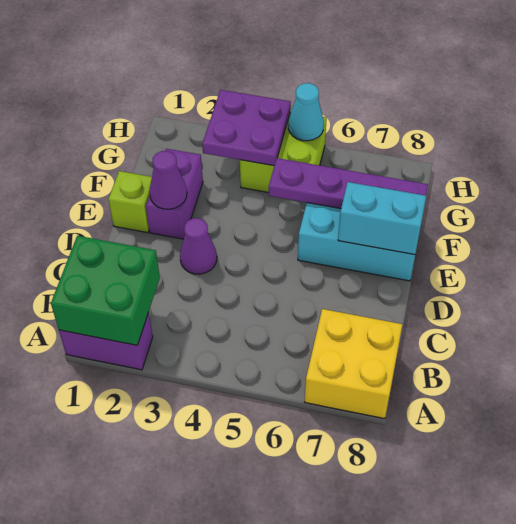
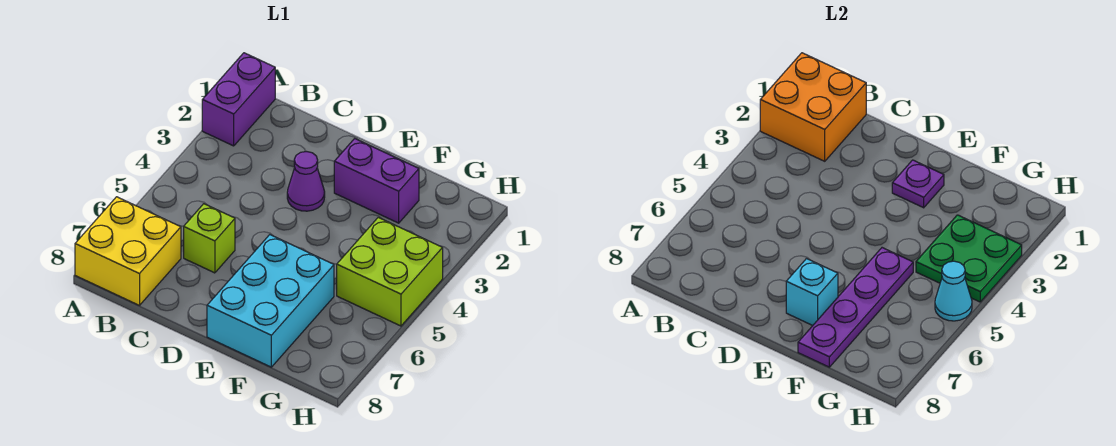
green brick A1:B2 level 2 -> orange brick A1:B2 level 2
lime brick E1 level 1 -> lime brick C6 level 1
purple cone E2 level 2 -> purple plate E2 level 2
cyan brick E7:E8 level 2 -> cyan brick E7 level 2
purple plate G3:H4 level 2 -> green plate G3:H4 level 2

